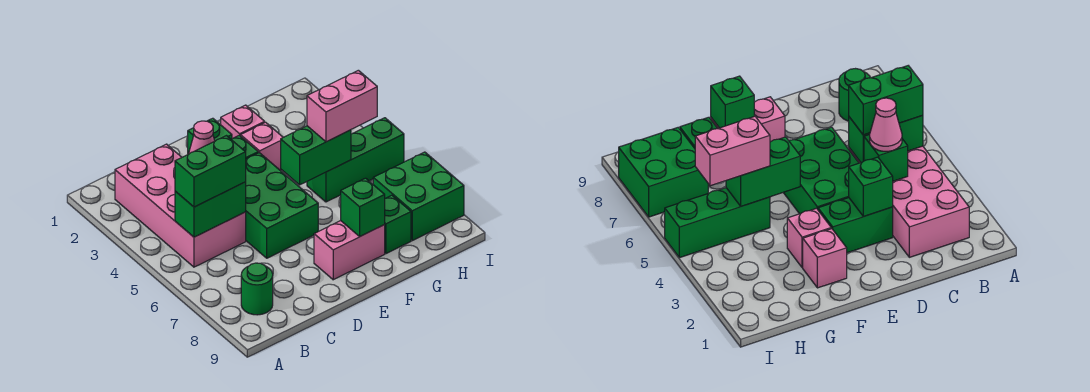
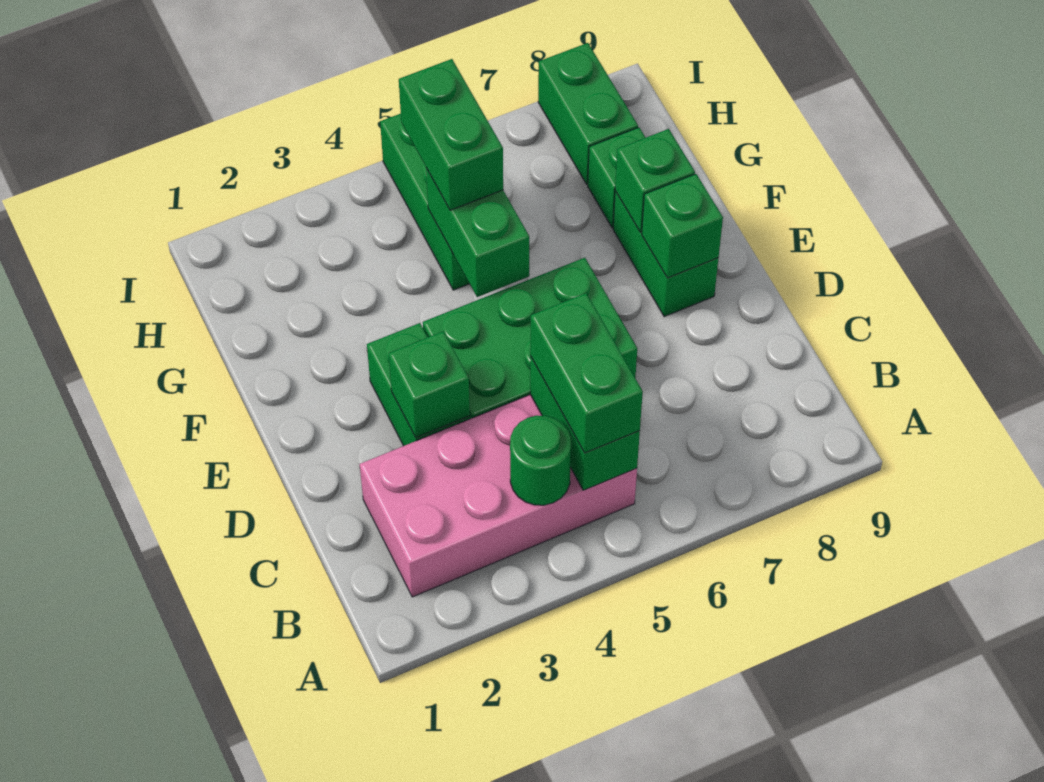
green round brick B8 level 1 -> green round brick B4 level 2
green brick C4 level 2 -> green brick E8 level 2
pink cone C4 level 3 -> none
pink brick E8:F8 level 1 -> green brick E8:F8 level 1
pink brick F2 level 1 -> none
pink brick F3 level 1 -> none
pink brick G5:H5 level 3 -> green brick G5:H5 level 3
green brick H7:I8 level 1 -> green brick H8:I8 level 1

